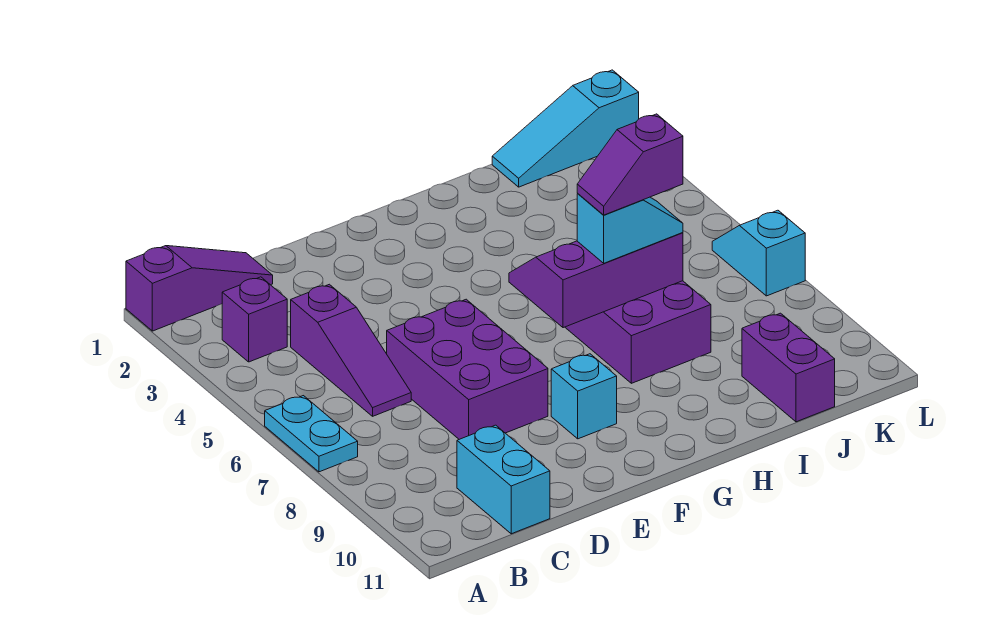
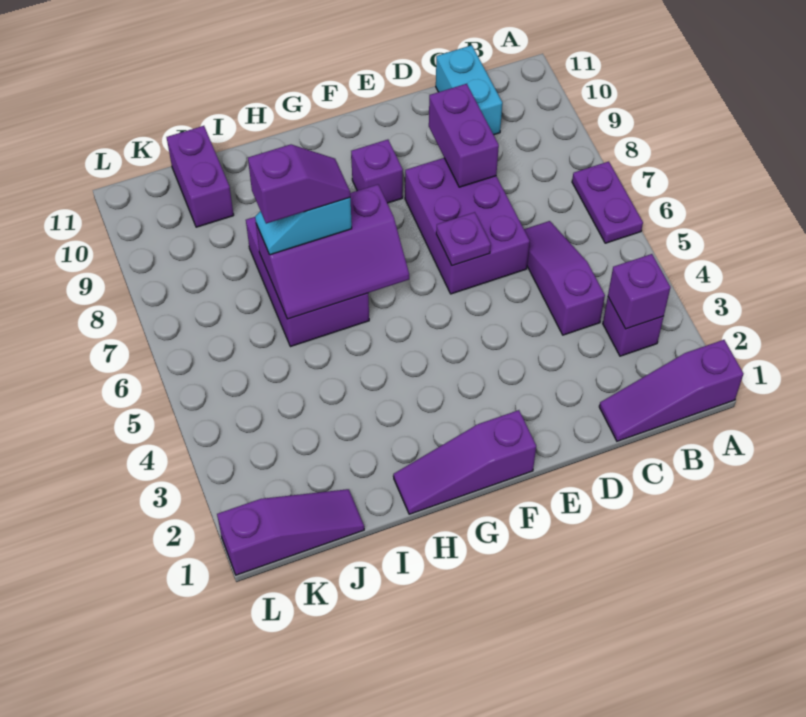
cyan plate A6:A7 level 1 -> purple plate A6:A7 level 1
none -> purple brick B3 level 2
none -> purple brick D8:D9 level 2
none -> purple plate E6 level 2
none -> purple slope F1:H1 level 1 top F
cyan brick F9 level 1 -> purple brick F9 level 1
cyan slope J1:L1 level 1 top L -> purple slope J1:L1 level 1 top L
cyan slope L6:L7 level 1 top 7 -> none

